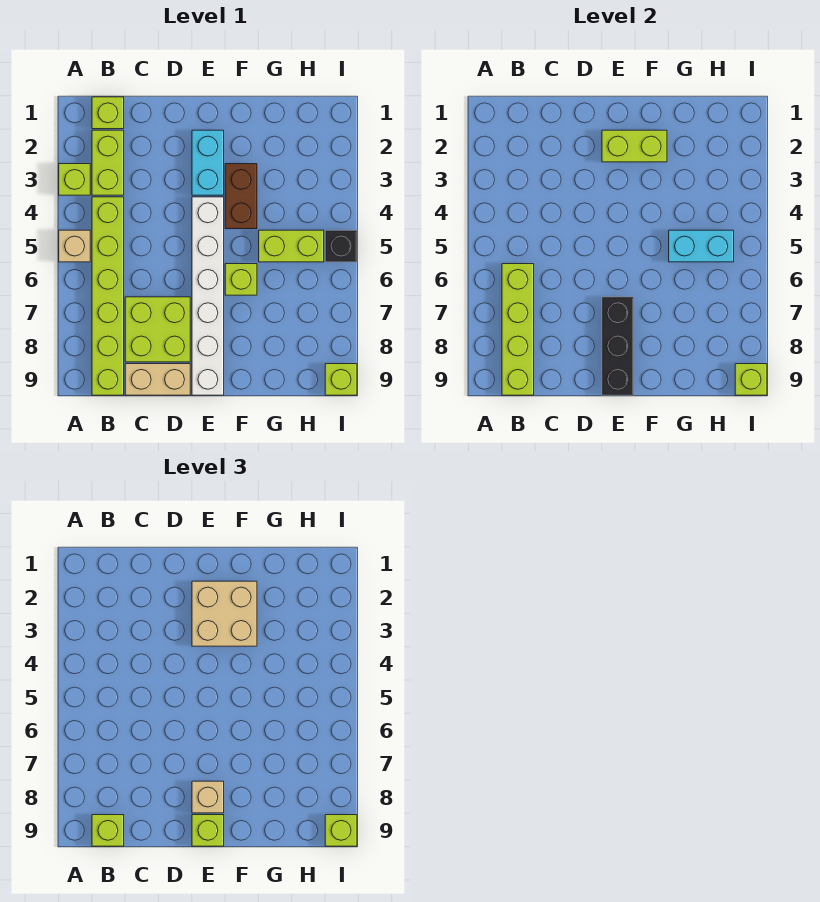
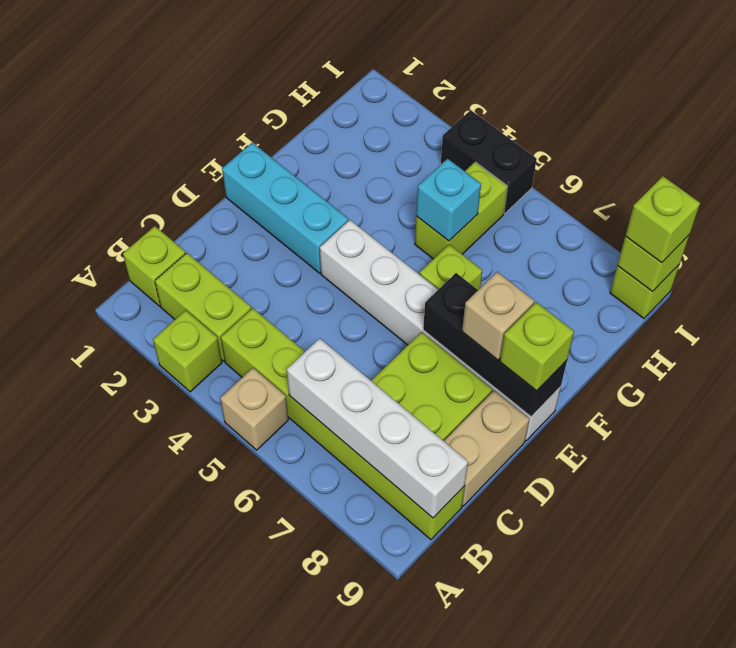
lime brick B6:B9 level 2 -> white brick B6:B9 level 2
lime brick B9 level 3 -> none
cyan brick E2:E3 level 1 -> cyan brick E1:E3 level 1
lime brick E2:F2 level 2 -> none
tan brick E2:F3 level 3 -> none
brown brick F3:F4 level 1 -> none
cyan brick G5:H5 level 2 -> cyan brick G5 level 2
black brick I5 level 1 -> black brick I4:I5 level 1

